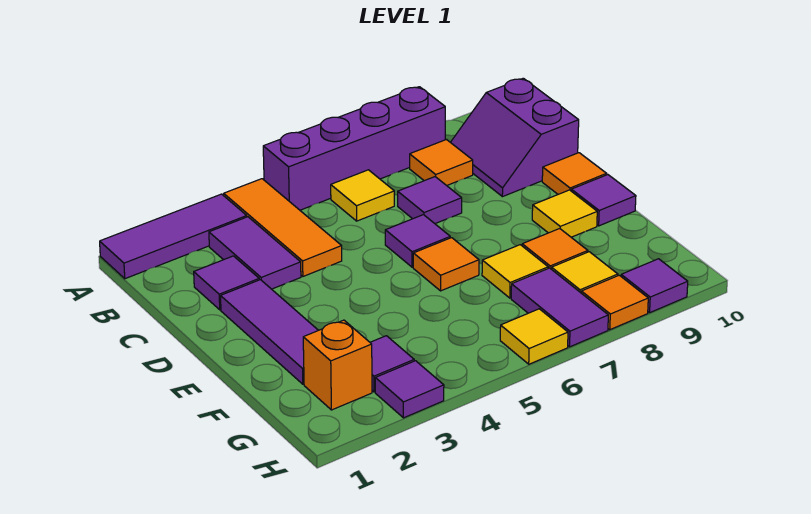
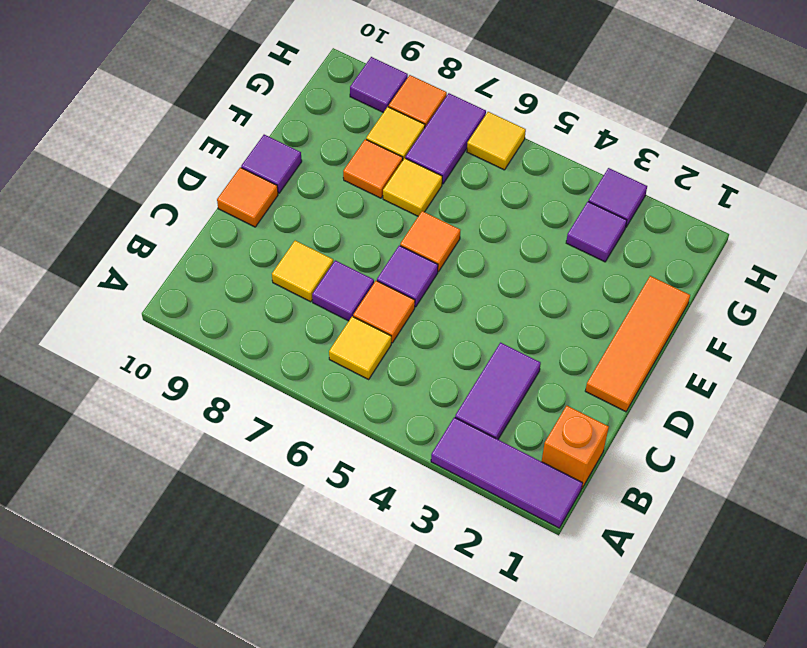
orange tile A4:C4 level 1 -> orange tile D1:F1 level 1
purple brick A5:A8 level 1 -> none
orange tile B8 level 1 -> orange tile C6 level 1
purple slope B9:C10 level 1 top 10 -> none
purple tile C2 level 1 -> none
purple tile D2:F2 level 1 -> none
yellow tile E9 level 1 -> yellow tile C8 level 1
orange brick G2 level 1 -> orange brick B1 level 1

